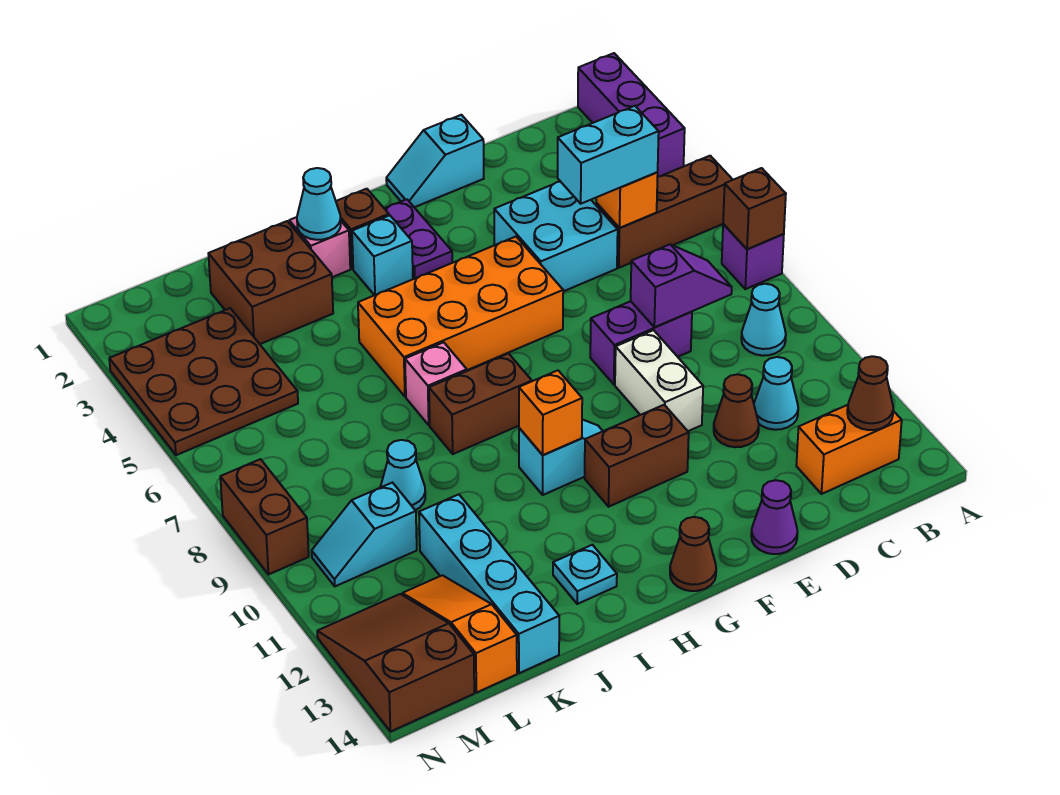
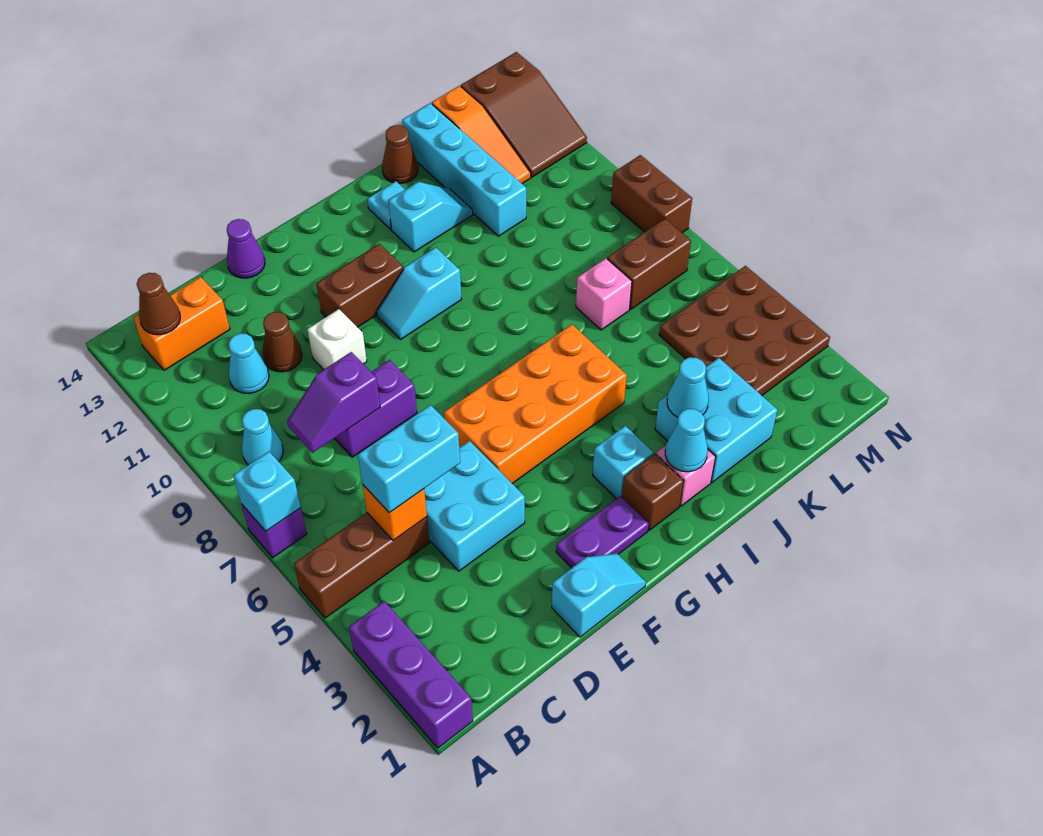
brown brick A7 level 2 -> cyan brick A7 level 2
white brick E9:E10 level 1 -> white brick E10 level 1
purple plate G2:G3 level 1 -> purple plate F2:G2 level 1
brown cone G14 level 1 -> brown cone J14 level 1
brown brick H8:I8 level 1 -> brown brick L7:M7 level 1
orange brick H10 level 2 -> none
pink brick I7 level 1 -> pink brick K7 level 1
brown brick J2:K3 level 1 -> cyan brick J2:K3 level 1
cyan cone K9 level 1 -> cyan cone J3 level 2
cyan slope L10:M10 level 1 top L -> cyan slope I12:J12 level 1 top I

